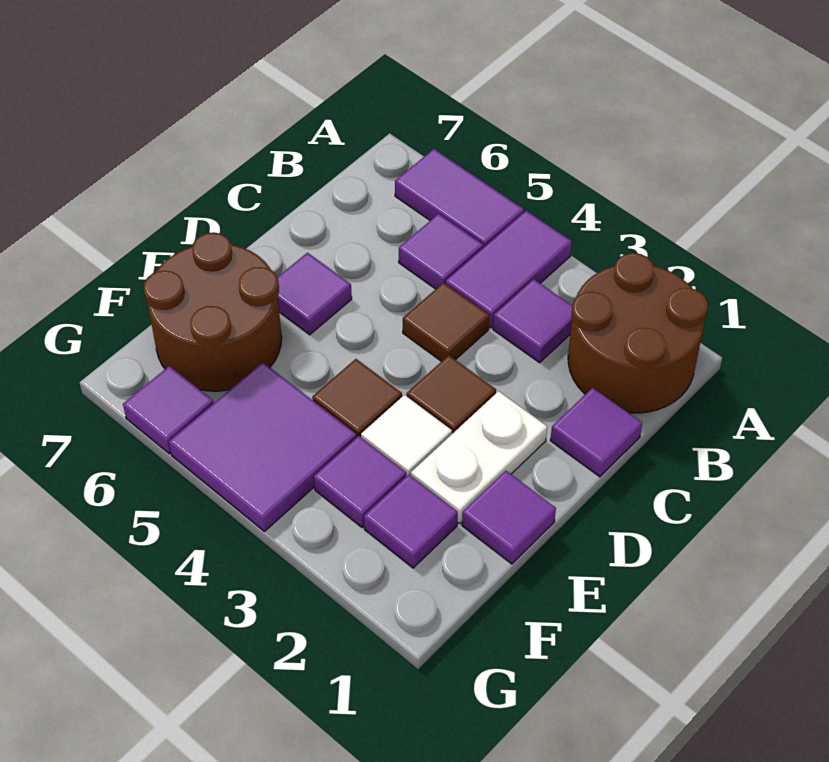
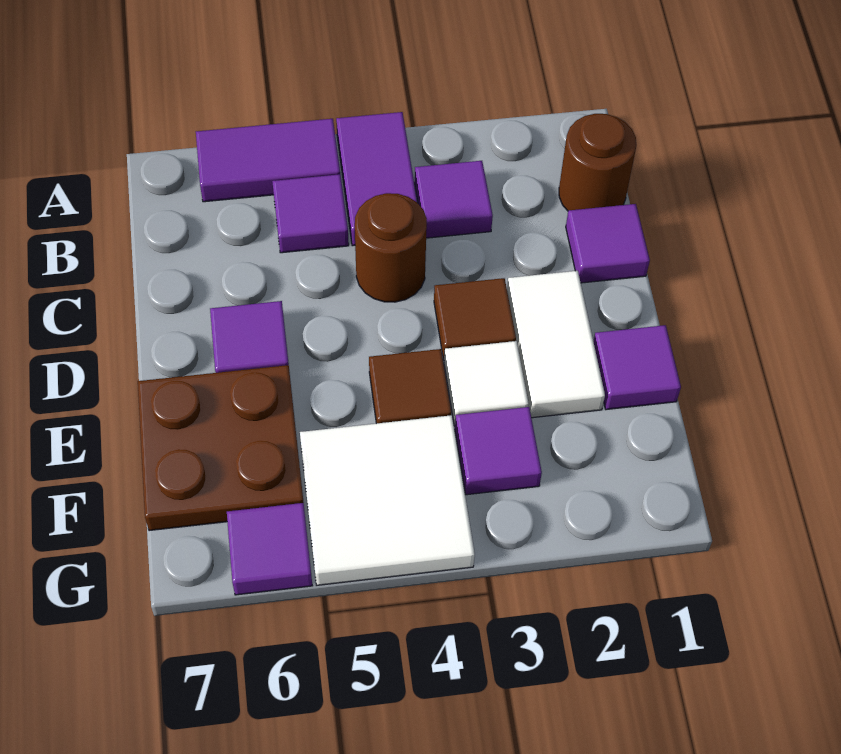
brown round brick A1:B2 level 1 -> brown round brick B1 level 1
brown tile C4 level 1 -> brown round brick C4 level 1
white plate D2:E2 level 1 -> white tile D2:E2 level 1
brown round brick E6:F7 level 1 -> brown plate E6:F7 level 1
purple tile F2 level 1 -> none
purple tile F4:G5 level 1 -> white tile F4:G5 level 1

